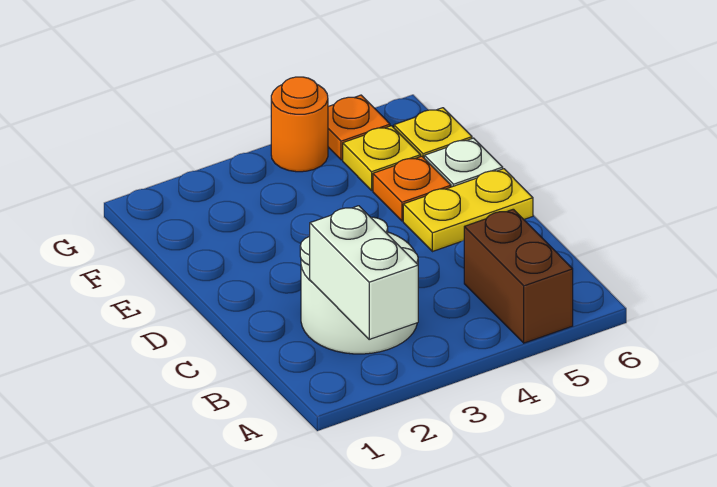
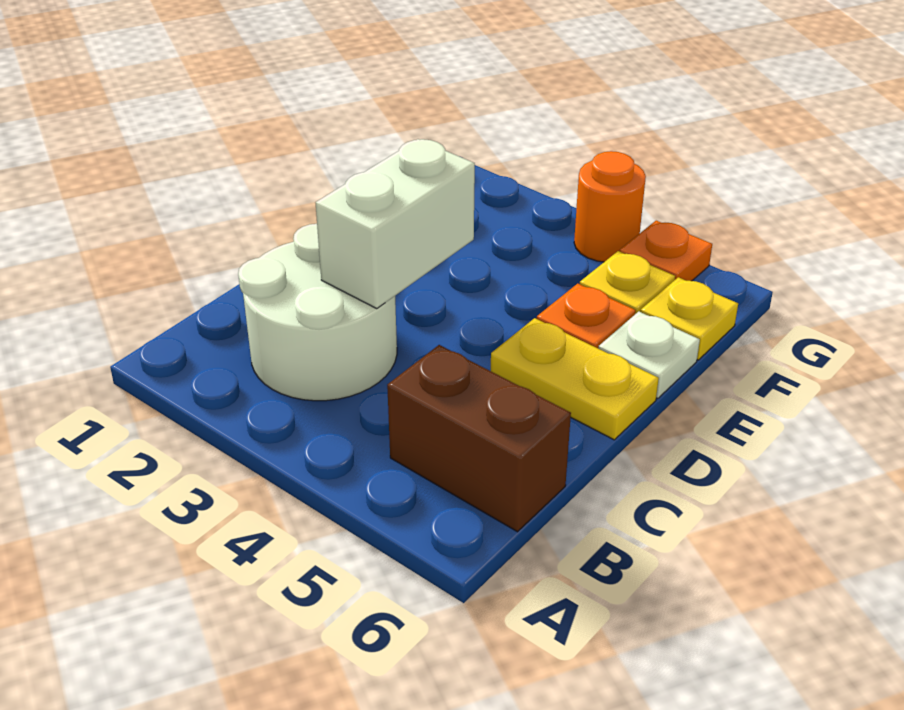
white brick A2:B2 level 2 -> white brick C3:D3 level 2
brown brick A5:B5 level 1 -> brown brick B5:B6 level 1

